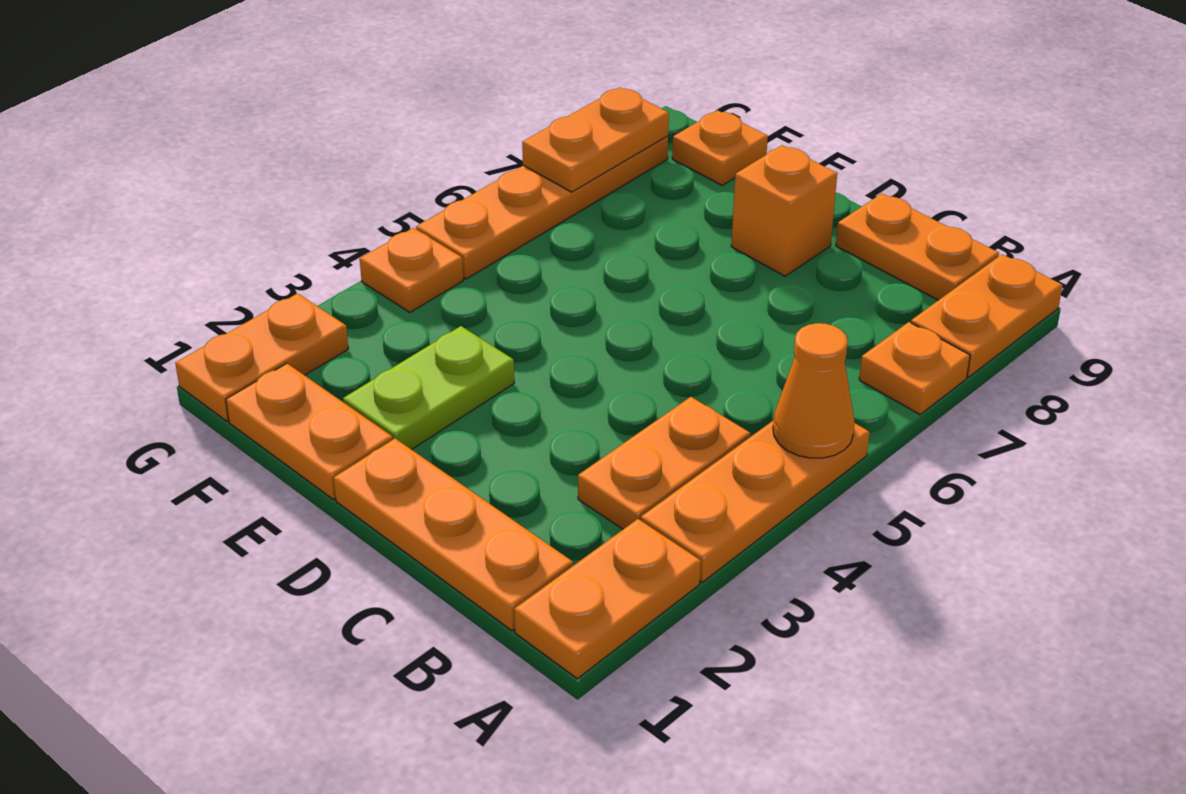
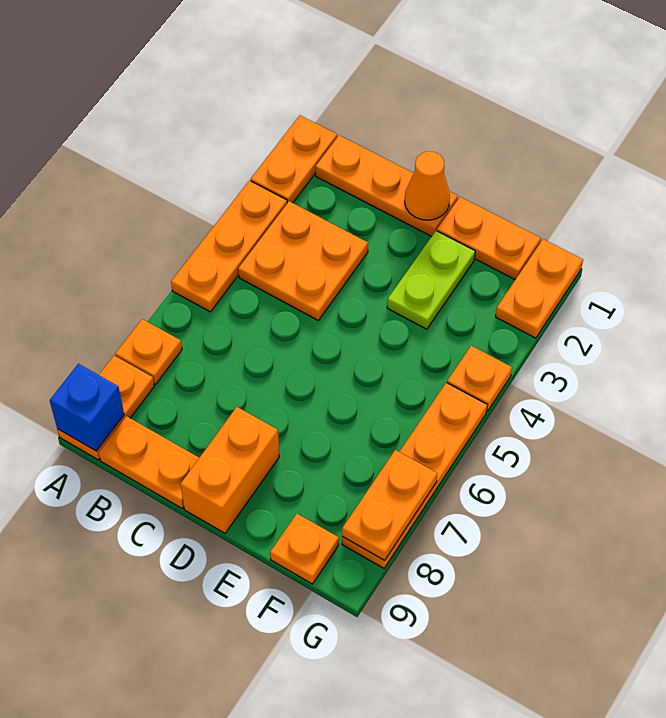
orange cone A5 level 2 -> orange cone D1 level 2
none -> blue brick A9 level 2
orange plate B3:B4 level 1 -> orange plate B3:C4 level 1
orange brick D8 level 1 -> orange brick D8:D9 level 1

